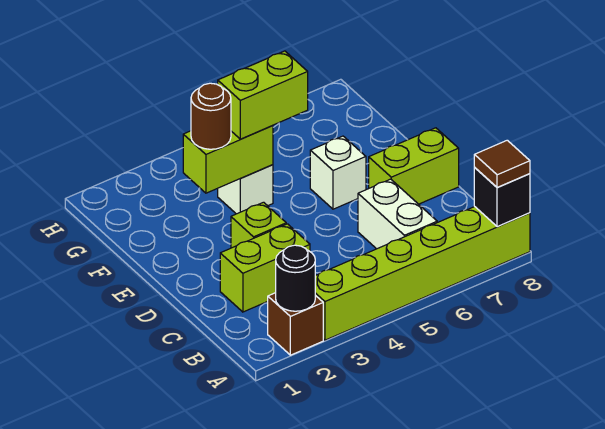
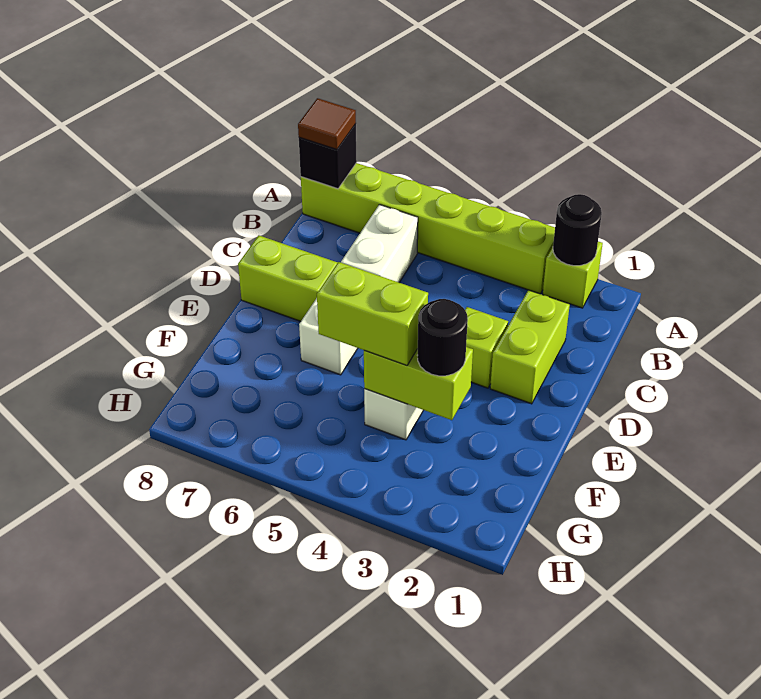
brown brick A2 level 1 -> lime brick A2 level 1
lime brick C2:C3 level 1 -> lime brick C2:D2 level 1
brown round brick F3 level 3 -> black round brick F3 level 3

